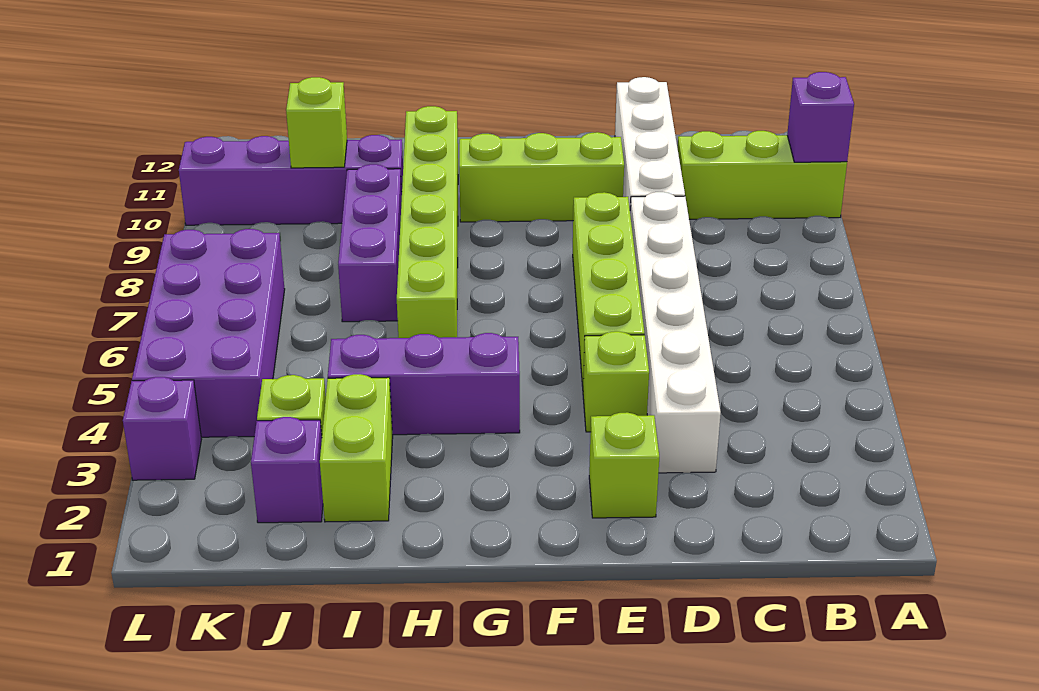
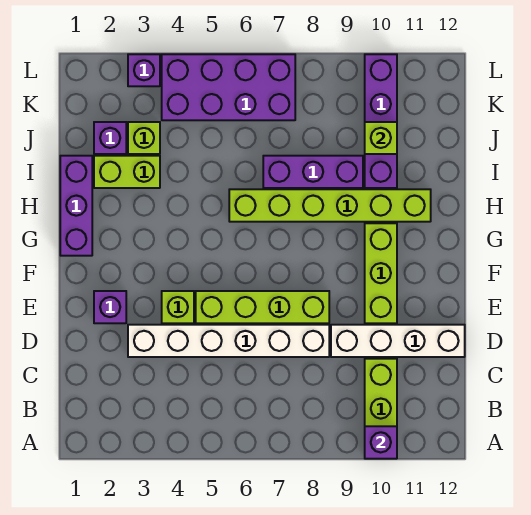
lime brick E2 level 1 -> purple brick E2 level 1
purple brick G4:I4 level 1 -> purple brick G1:I1 level 1

